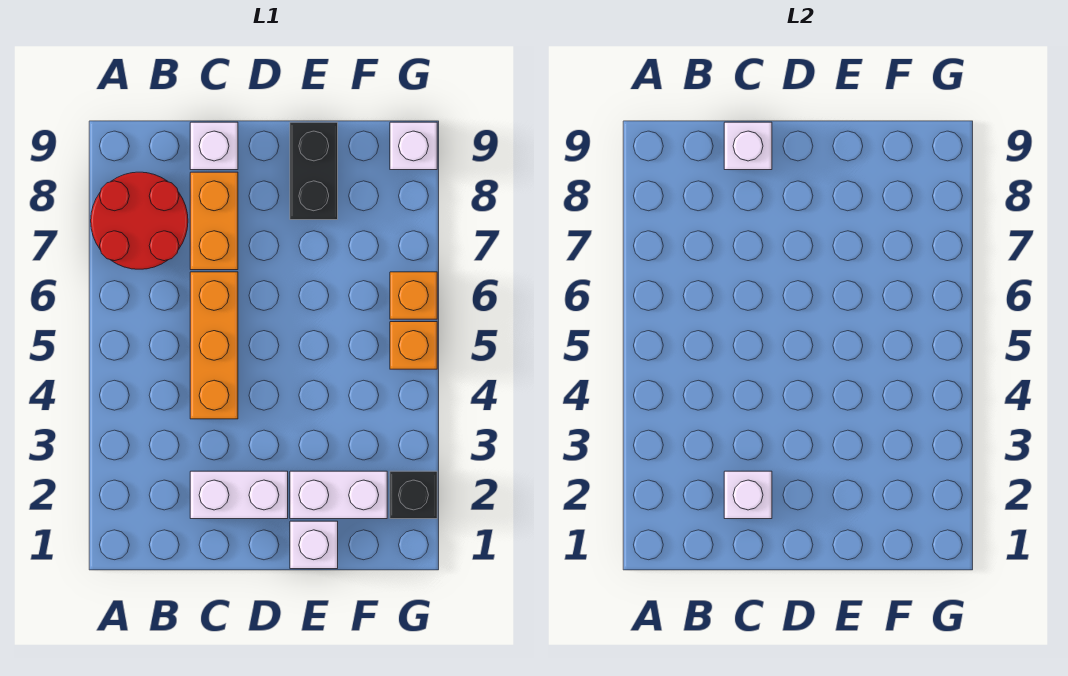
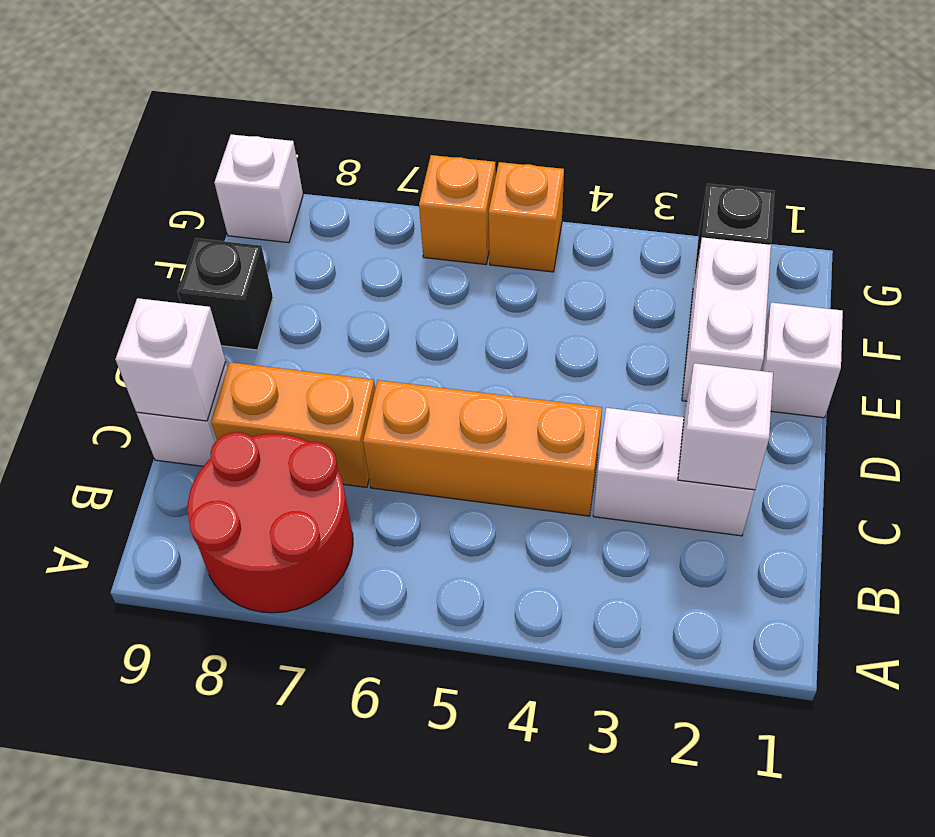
white brick C2:D2 level 1 -> white brick C2:C3 level 1
black brick E8:E9 level 1 -> black brick E9 level 1

